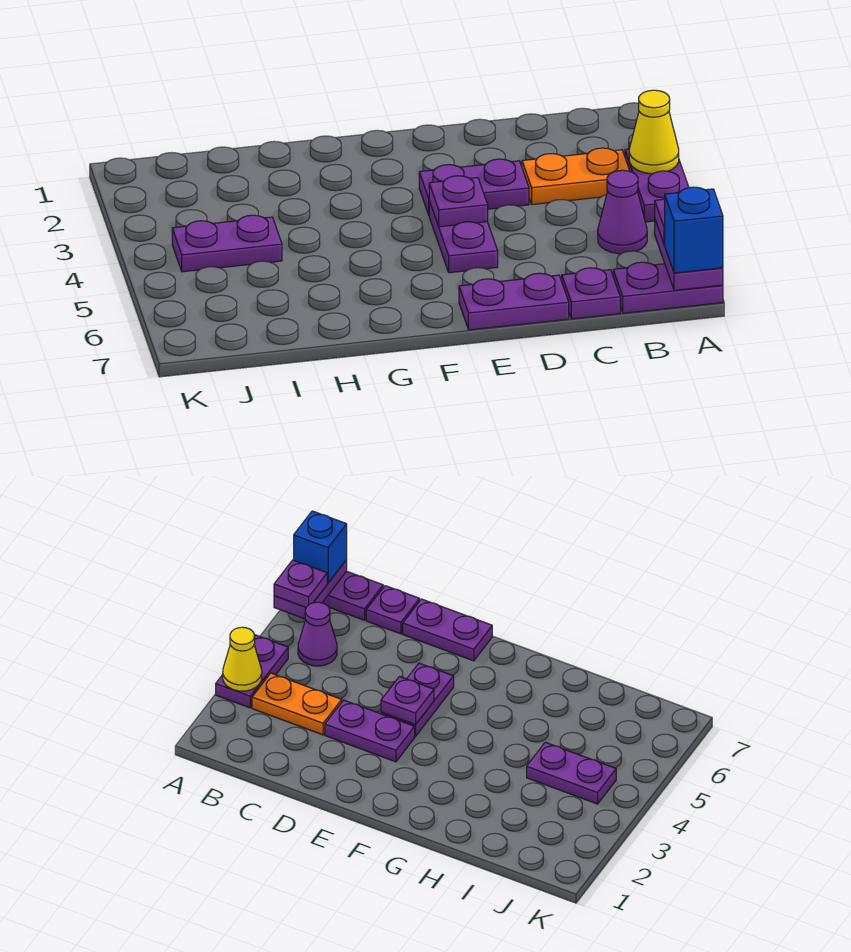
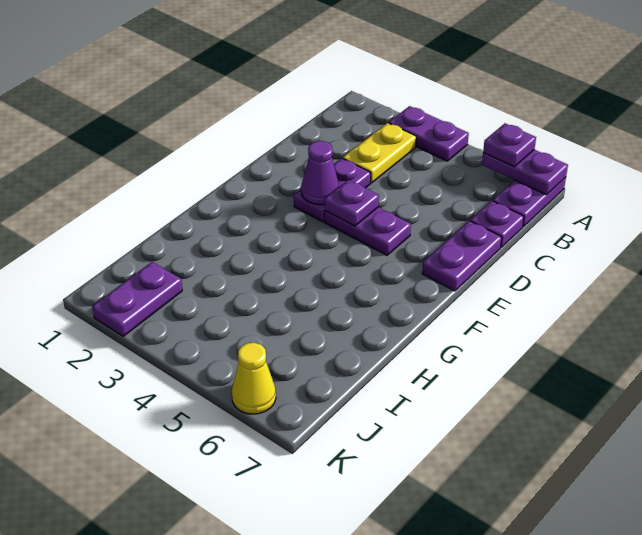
yellow cone A3 level 2 -> yellow cone K6 level 1
blue brick A7 level 3 -> none
orange plate B3:C3 level 1 -> yellow plate B3:C3 level 1
purple cone B5 level 1 -> purple cone E3 level 2
purple plate I4:J4 level 1 -> purple plate J2:K2 level 1

